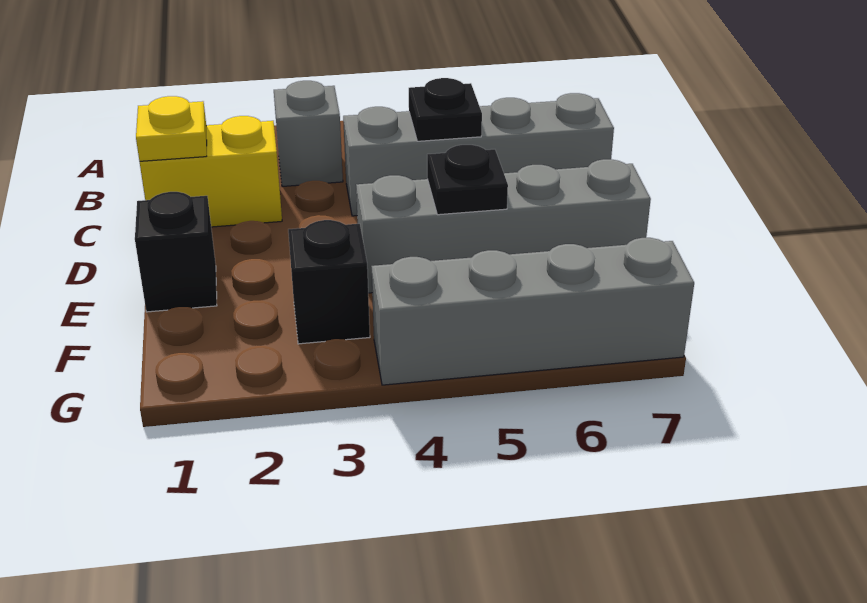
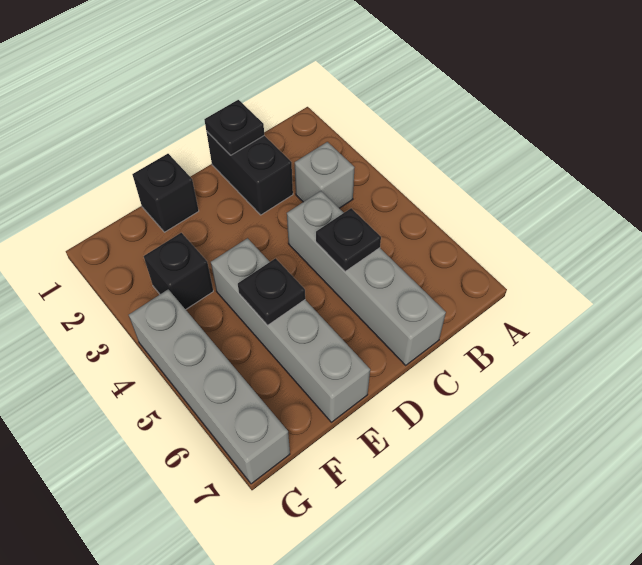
yellow brick C1:C2 level 1 -> black brick C1:C2 level 1
yellow plate C1 level 2 -> black plate C1 level 2

